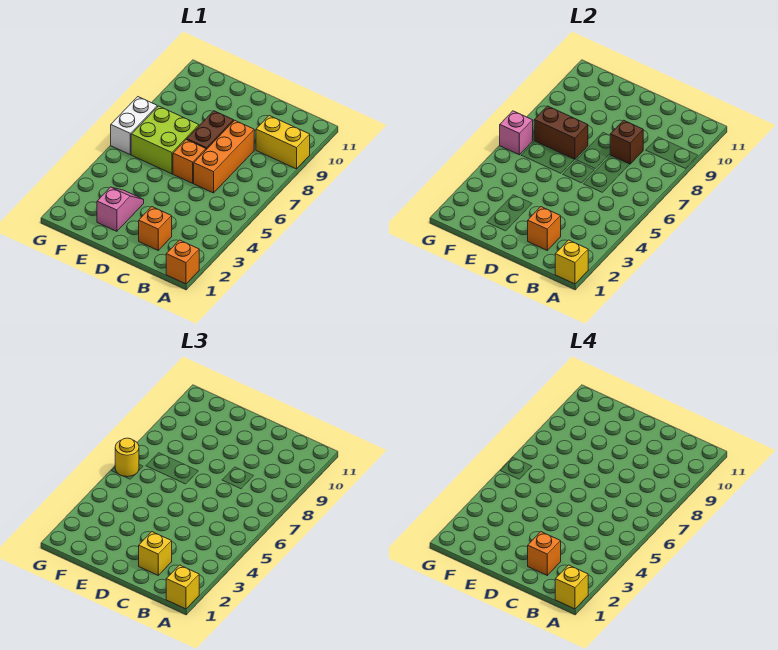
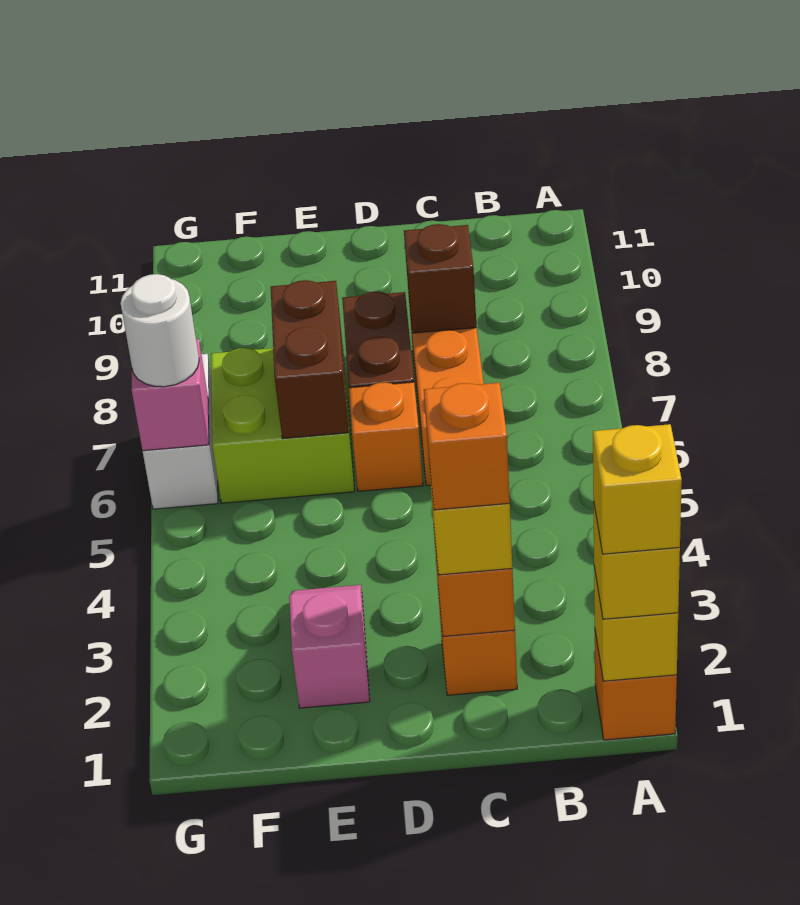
yellow brick A9:B9 level 1 -> none
brown brick E7:F7 level 2 -> brown brick E6:E7 level 2
yellow round brick G6 level 3 -> white round brick G6 level 3

